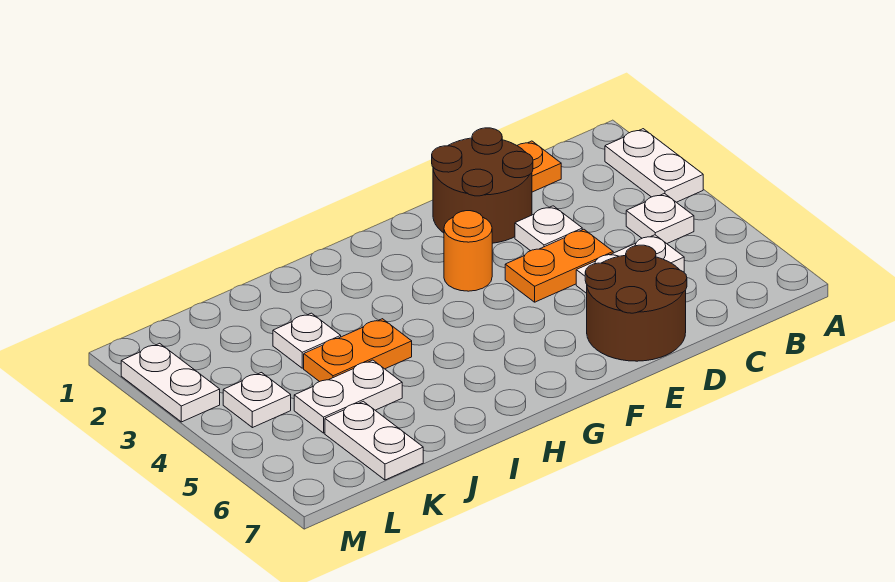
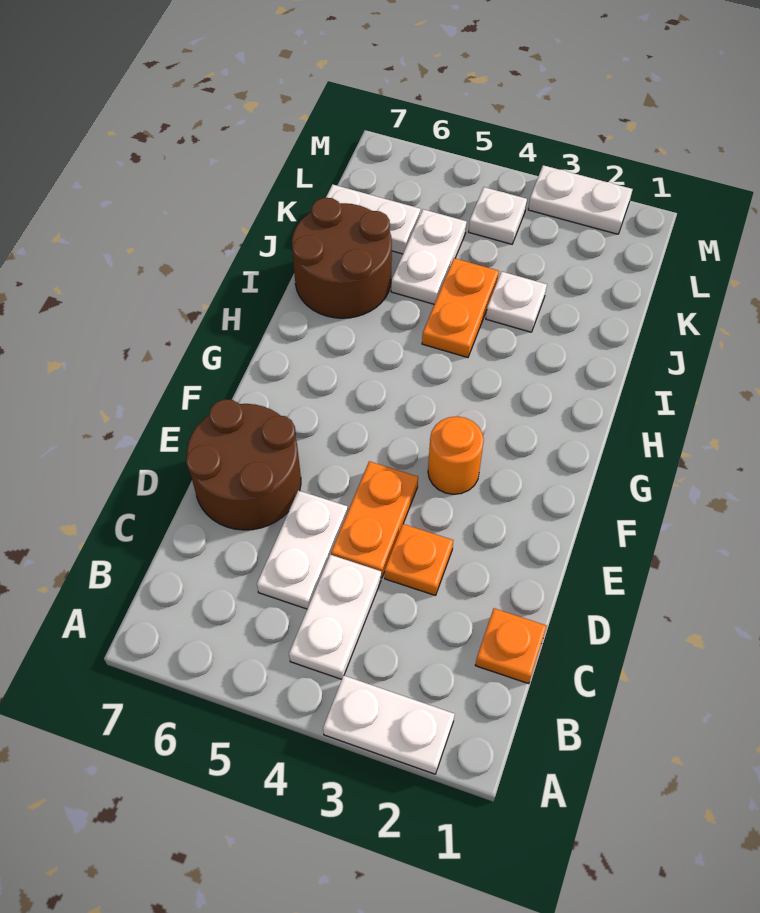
white plate B4 level 1 -> white plate B4:C4 level 1
brown round brick D1:E2 level 1 -> brown round brick I6:J7 level 1
white plate D3 level 1 -> orange plate D3 level 1

